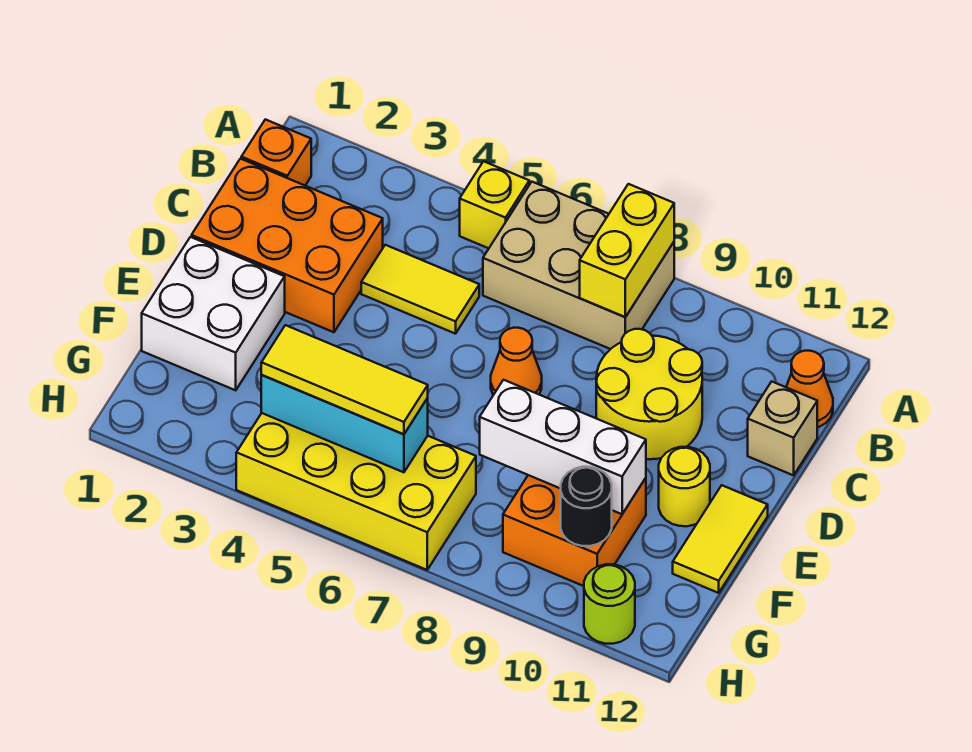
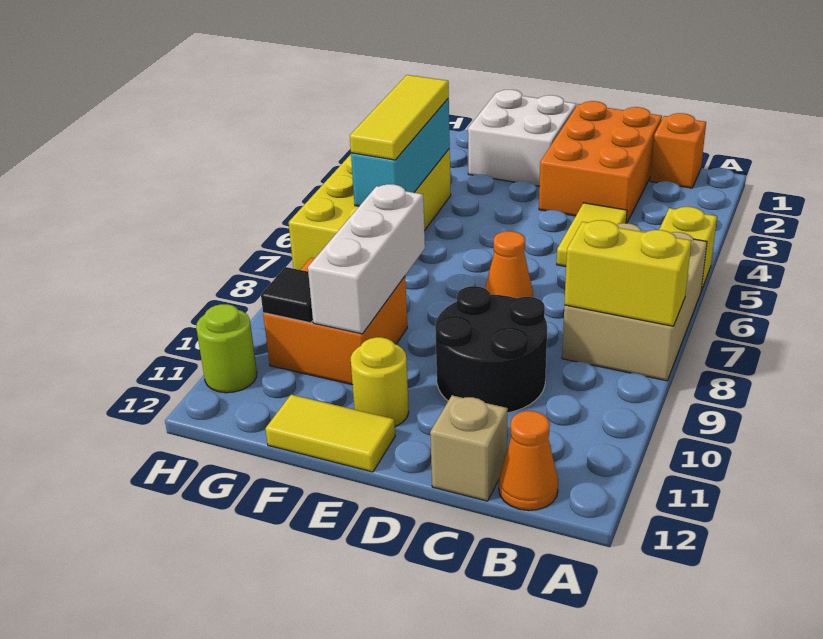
yellow round brick C9:D10 level 1 -> black round brick C9:D10 level 1
black round brick G10 level 2 -> black tile G10 level 2

